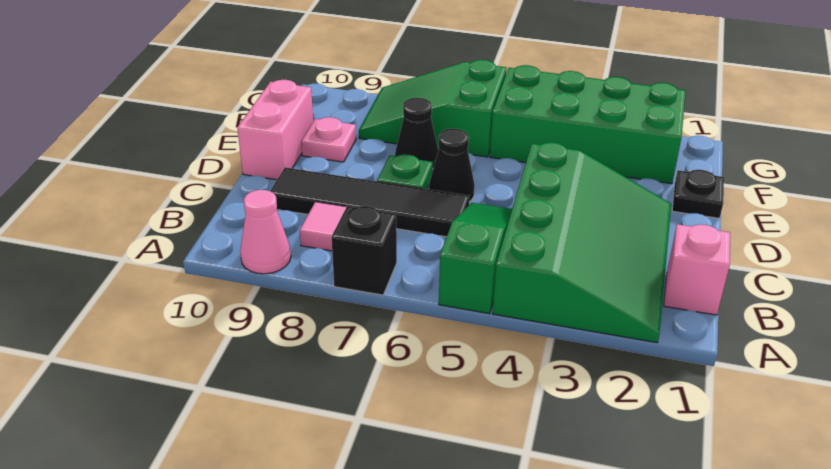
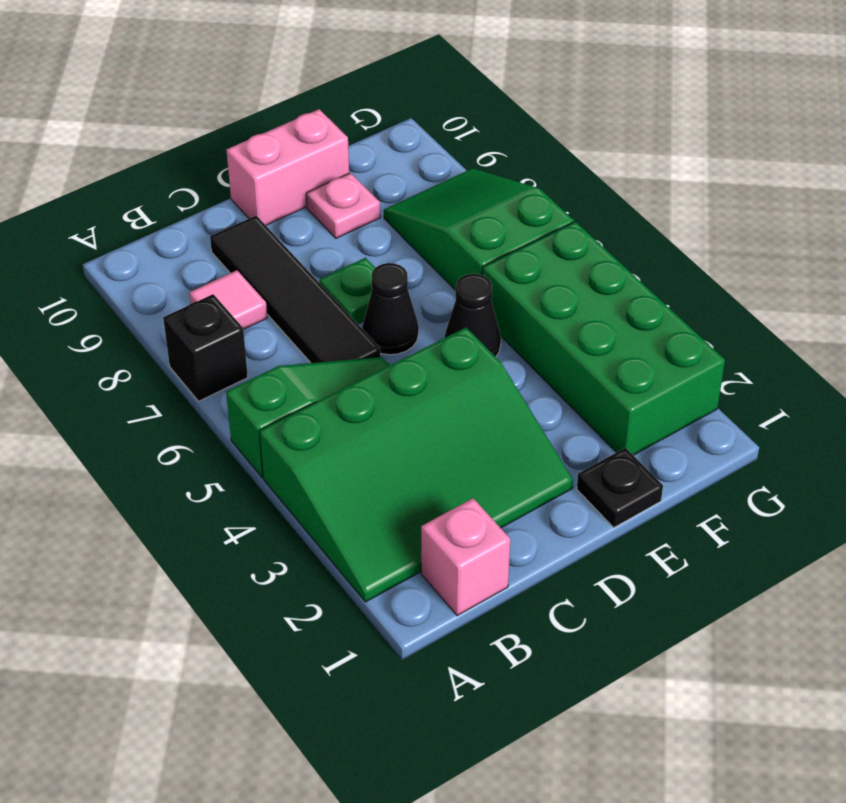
pink cone A9 level 1 -> none
black cone E7 level 1 -> black cone E5 level 1

